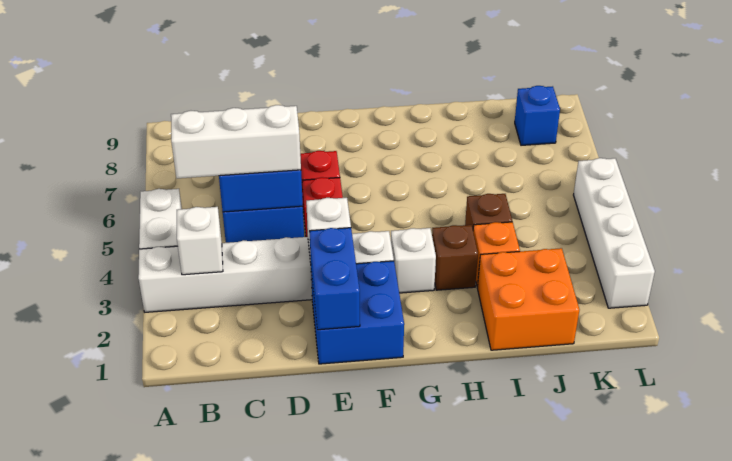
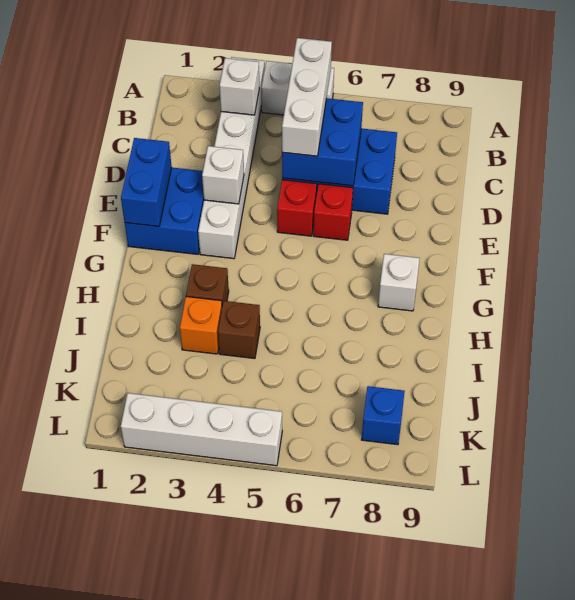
blue brick E1:E2 level 2 -> blue brick E1:F1 level 2
white brick G3 level 1 -> white brick G8 level 1
orange brick I1:J2 level 1 -> none

